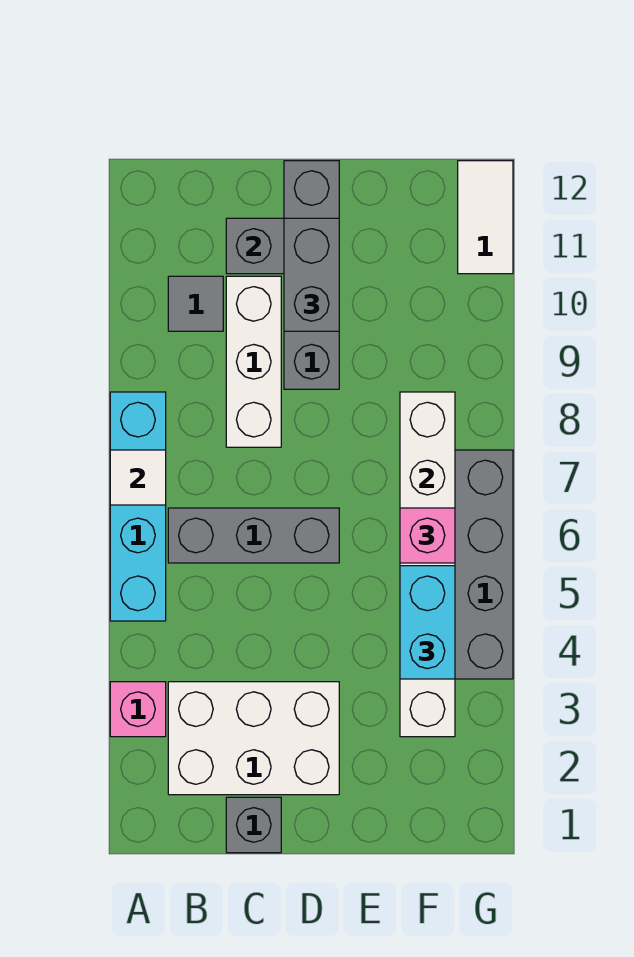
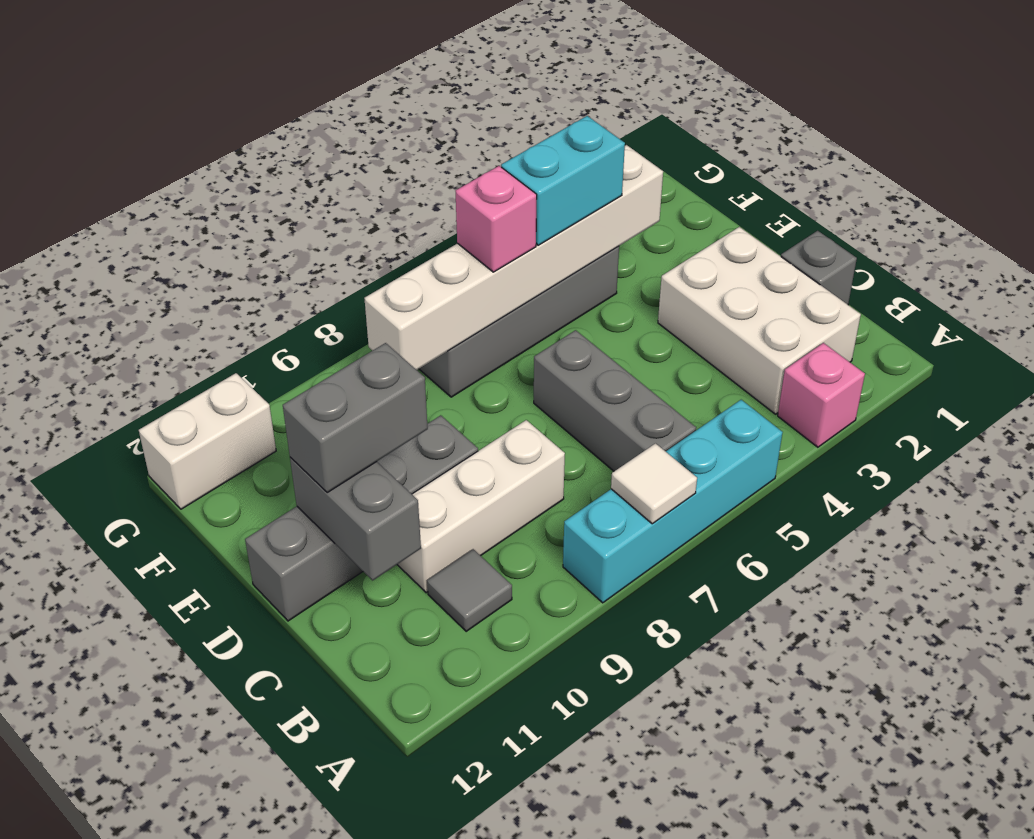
white tile G11:G12 level 1 -> white brick G11:G12 level 1

